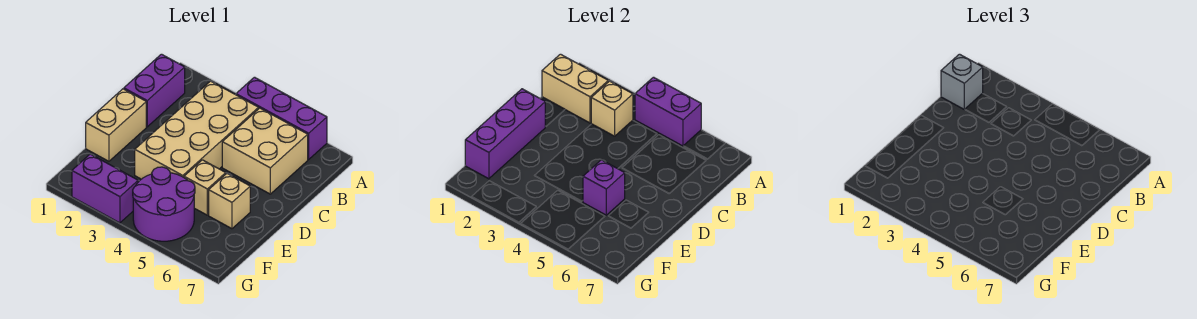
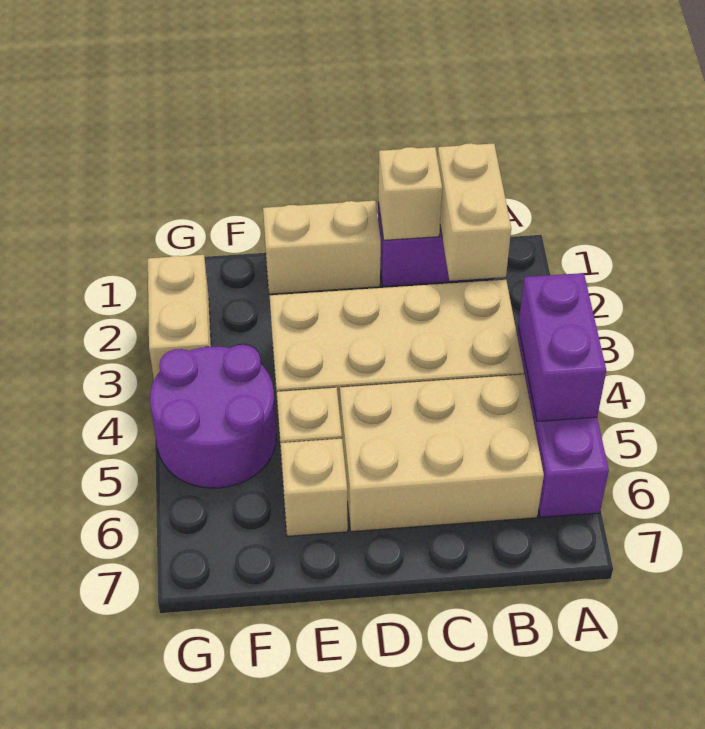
grey brick B1 level 3 -> none
tan brick B3 level 2 -> tan brick C1 level 2
tan brick B5:C6 level 1 -> tan brick B5:D6 level 1
purple brick D1:F1 level 2 -> none
purple brick E5 level 2 -> none
purple brick G2:G3 level 1 -> tan brick G2:G3 level 1

